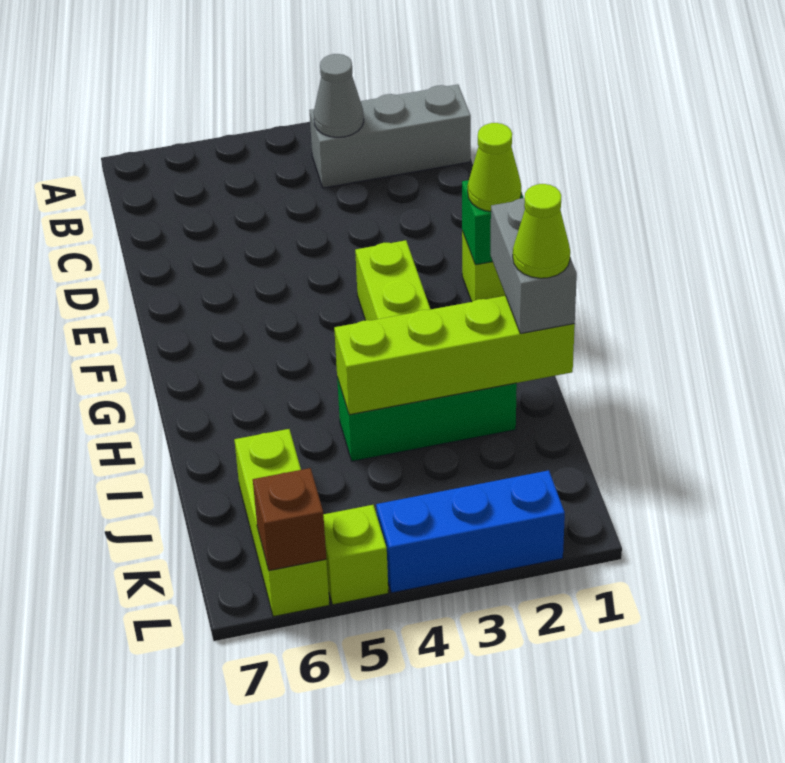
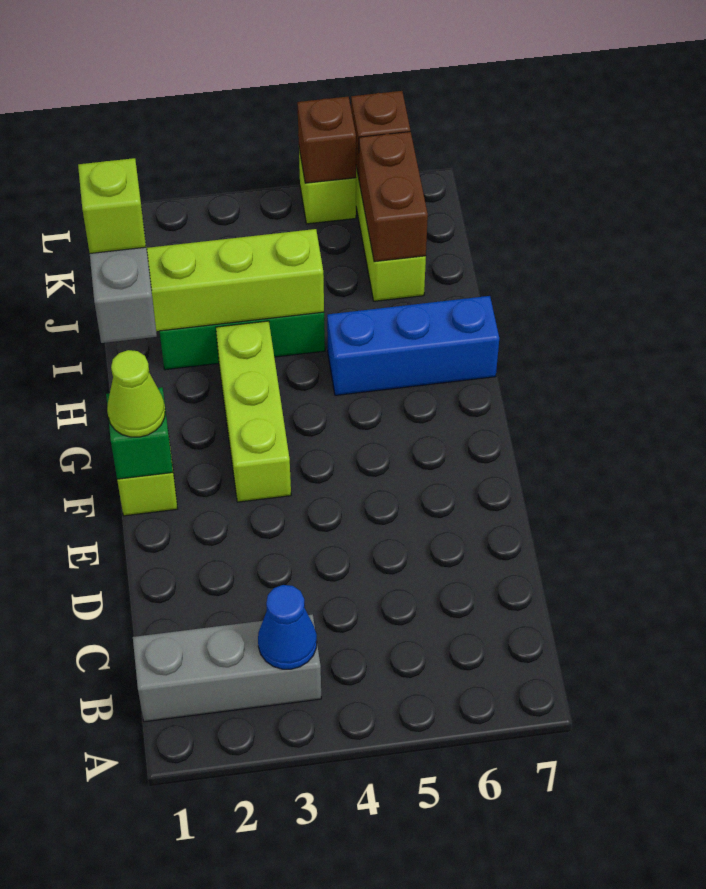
grey cone B3 level 2 -> blue cone B3 level 2
lime cone I1 level 4 -> lime brick I1 level 4
none -> brown brick J6:K6 level 2
blue brick L2:L4 level 1 -> blue brick H5:H7 level 1
none -> brown brick L5 level 2

